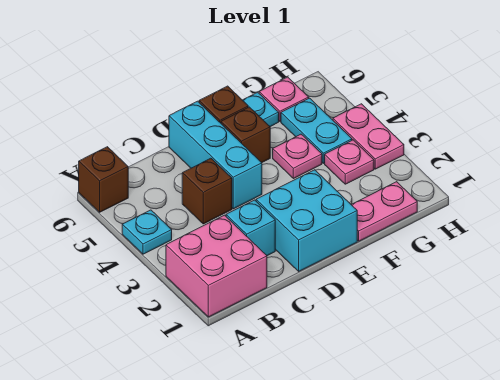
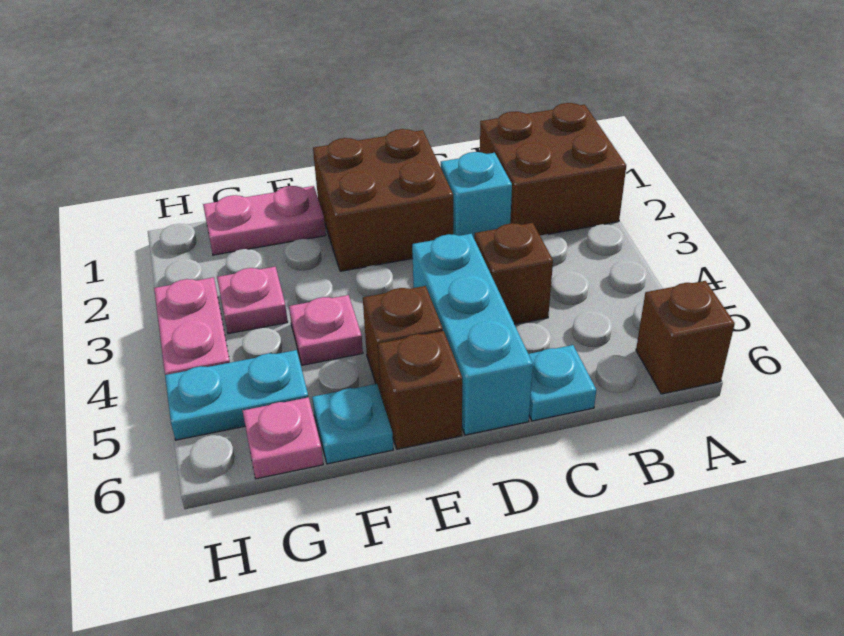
pink brick A1:B2 level 1 -> brown brick A1:B2 level 1
cyan plate A4 level 1 -> cyan plate C6 level 1
cyan brick D1:E2 level 1 -> brown brick D1:E2 level 1
cyan plate G4:G5 level 1 -> cyan plate G5:H5 level 1

